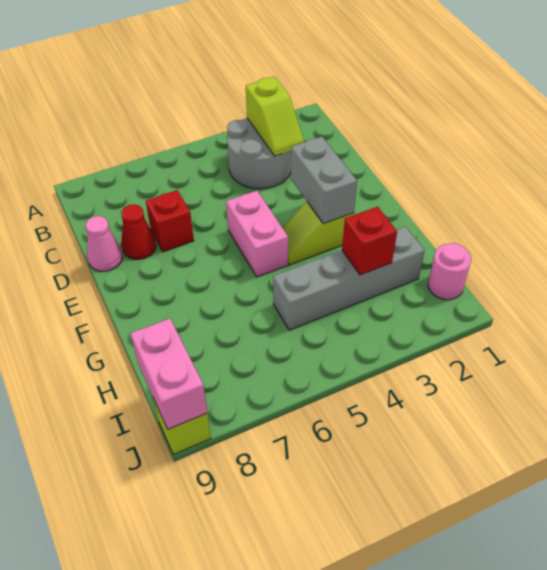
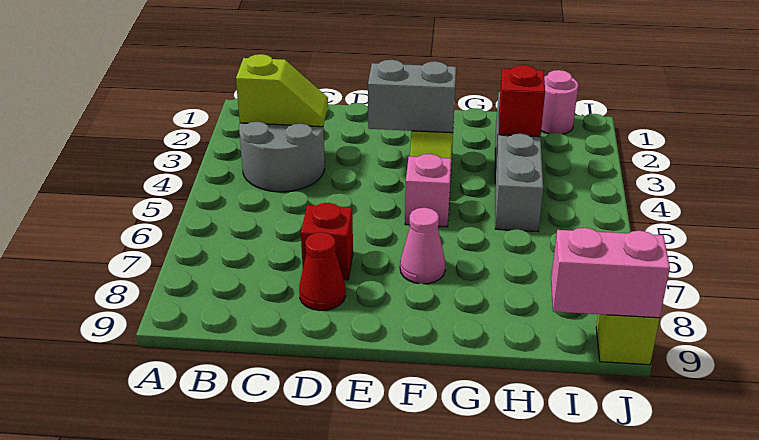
pink cone D9 level 1 -> pink cone F7 level 1
pink brick E5:F5 level 1 -> pink brick F5 level 1

